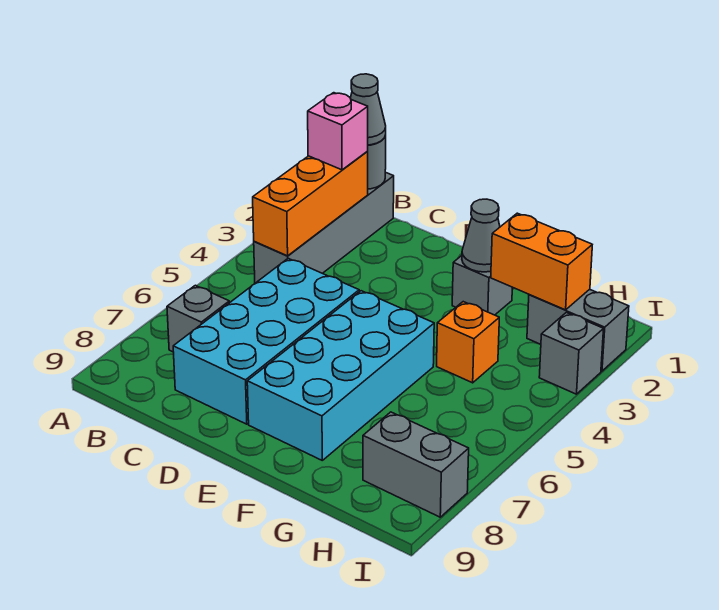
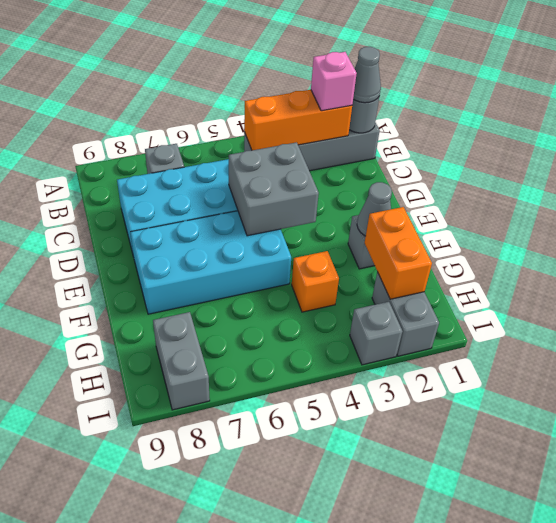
none -> grey brick D4:E5 level 2

